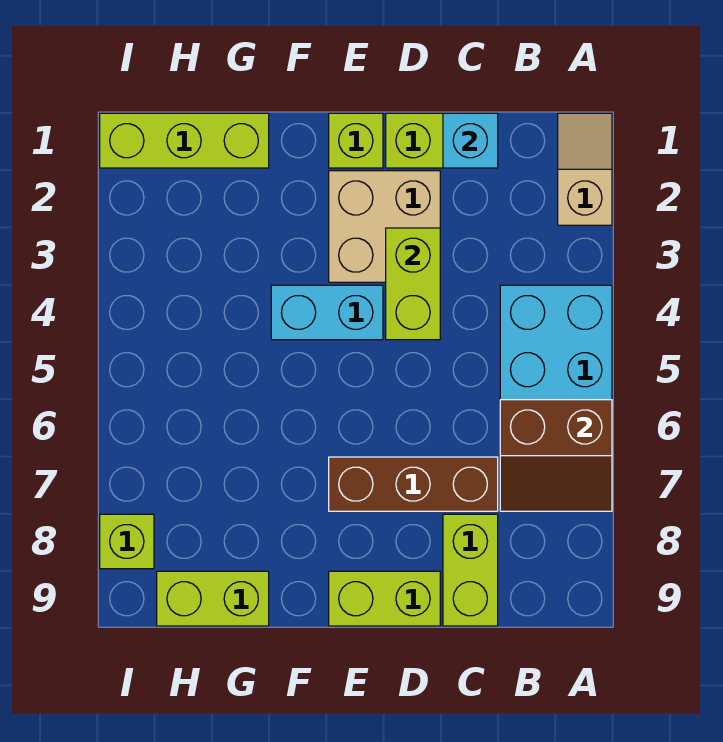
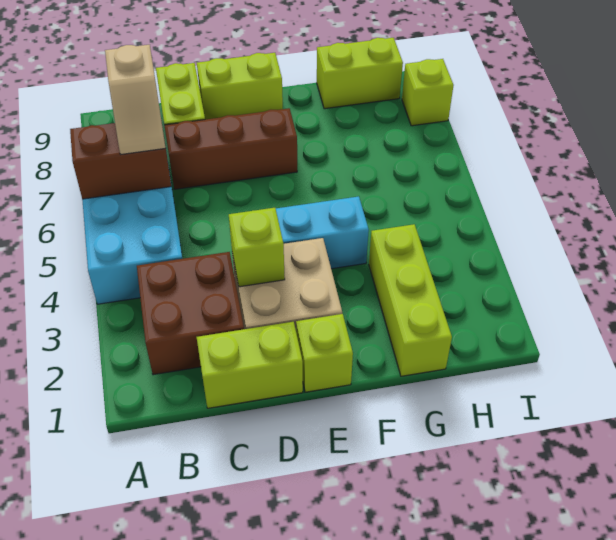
tan slope A1:A2 level 1 top 2 -> tan slope B6:B7 level 3 top 7
none -> brown brick B2:C3 level 1
cyan brick C1 level 2 -> none
lime brick D3:D4 level 2 -> lime brick D3 level 2
lime brick G1:I1 level 1 -> lime brick G1:G3 level 1

